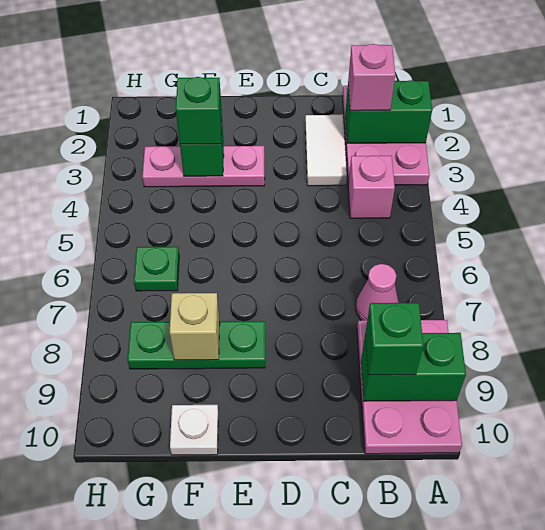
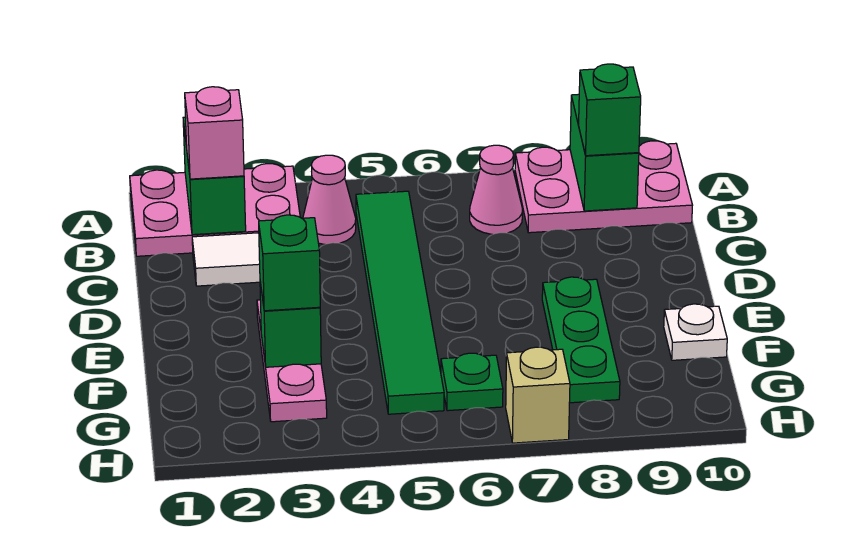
pink brick B4 level 1 -> pink cone B4 level 1
none -> green tile B5:G5 level 1
tan brick F8 level 2 -> tan brick H7 level 1

